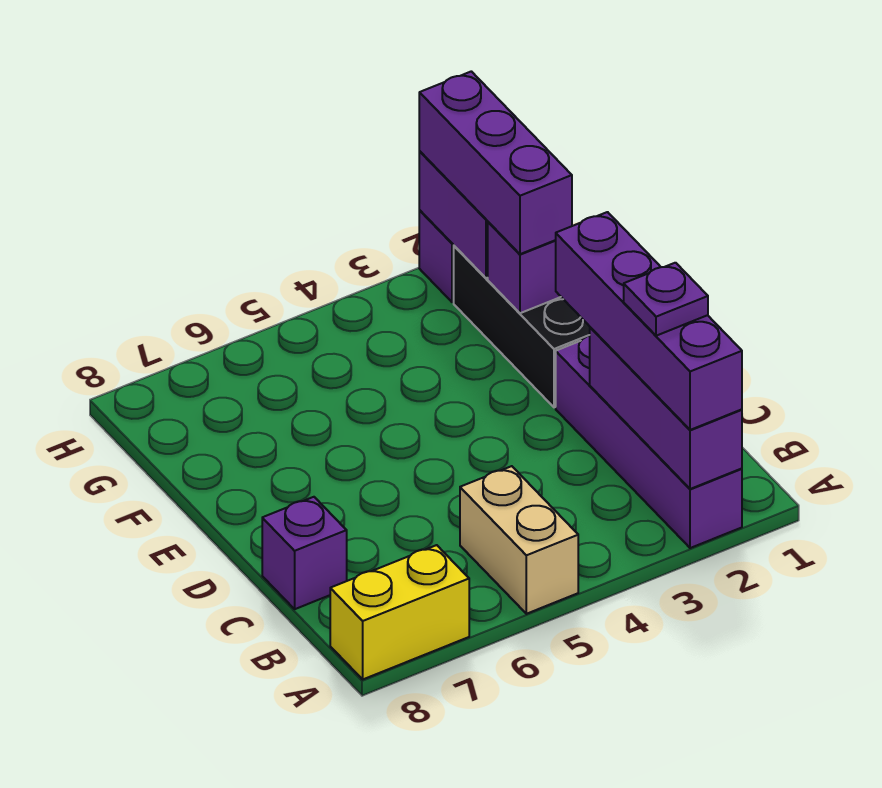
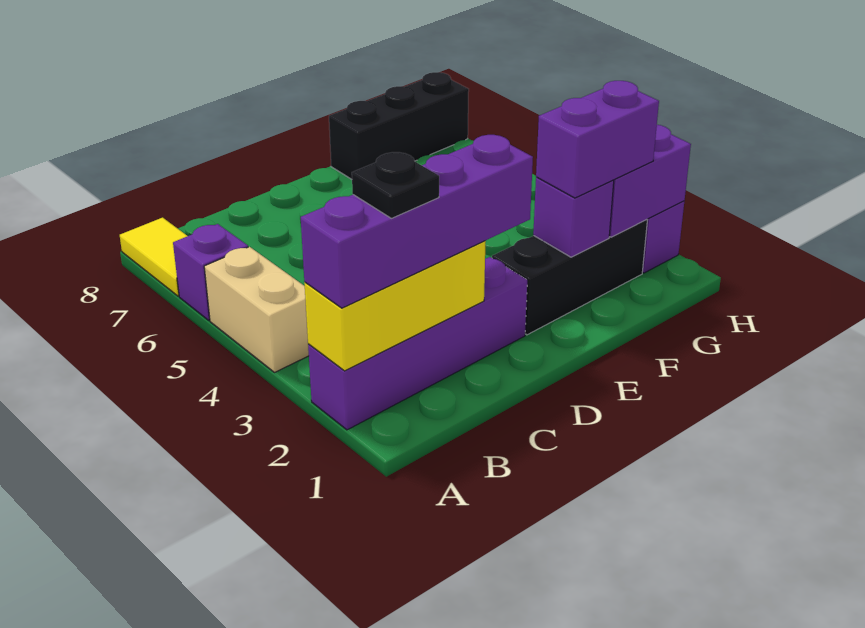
purple brick A2:C2 level 2 -> yellow brick A2:C2 level 2
tan brick A5:B5 level 1 -> tan brick A4:A5 level 1
yellow brick A7:A8 level 1 -> yellow tile A7:A8 level 1
purple plate B2 level 4 -> black plate B2 level 4
purple brick C8 level 1 -> purple brick A6 level 1
purple brick F2:H2 level 3 -> purple brick F2:G2 level 3
none -> black brick F8:H8 level 1

